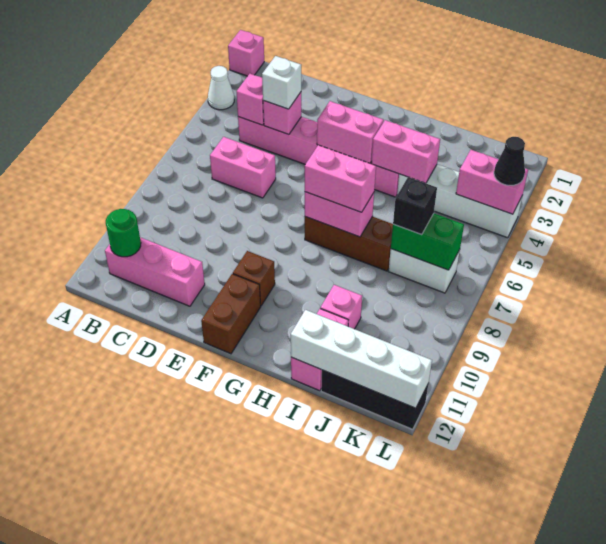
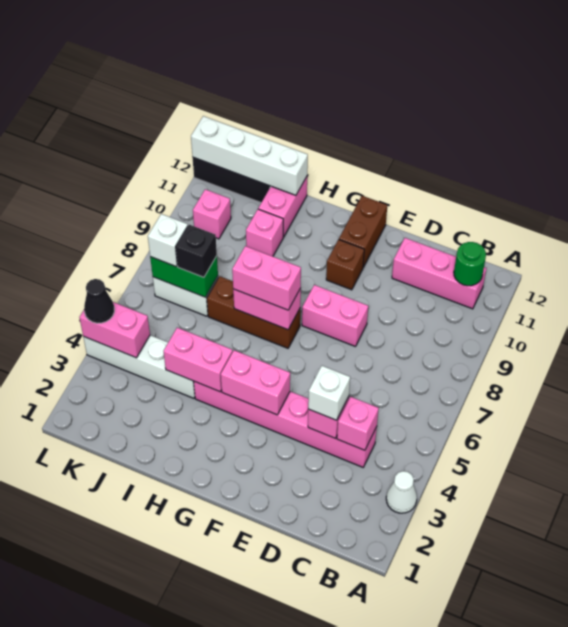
pink brick A1 level 1 -> pink brick K10 level 1
pink brick C6:D6 level 1 -> pink brick E8:F8 level 1
none -> white brick K7 level 3

